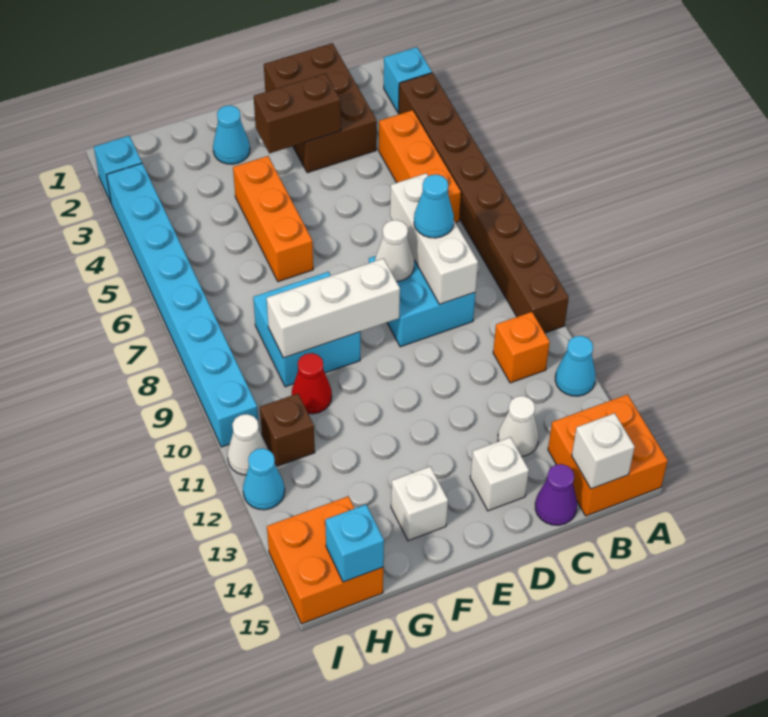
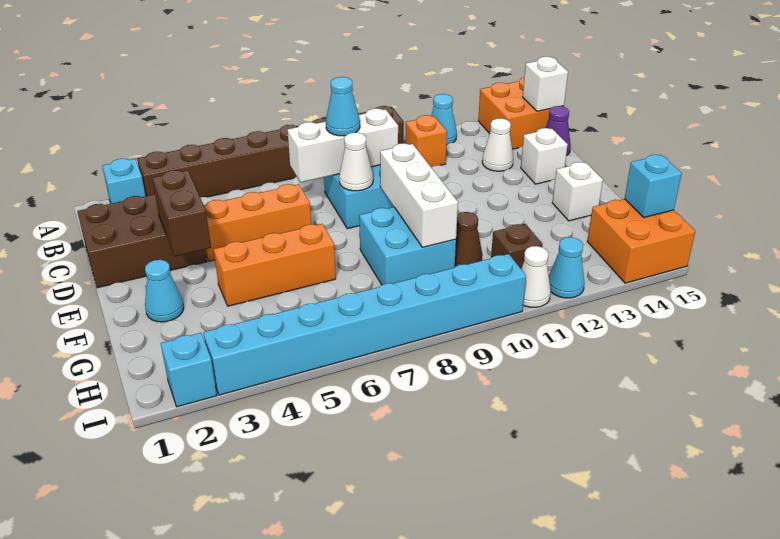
orange brick B4:B6 level 1 -> orange brick D4:D6 level 1
red cone G10 level 1 -> brown cone G10 level 1

